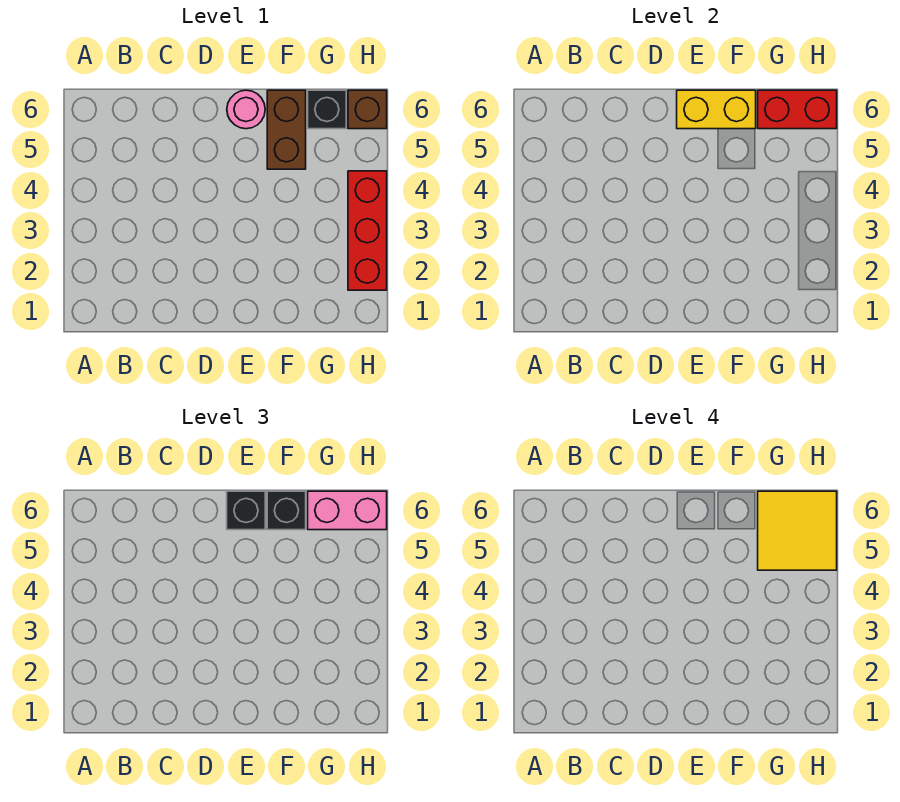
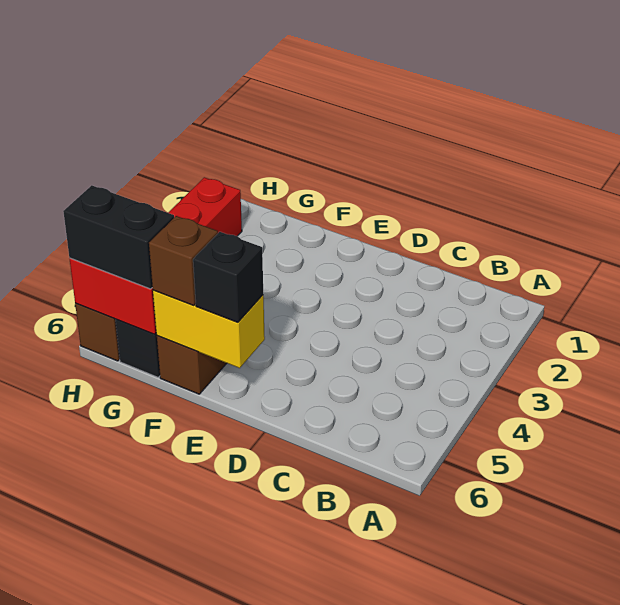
pink round brick E6 level 1 -> none
black brick F6 level 3 -> brown brick F6 level 3
yellow tile G5:H6 level 4 -> none
pink brick G6:H6 level 3 -> black brick G6:H6 level 3

